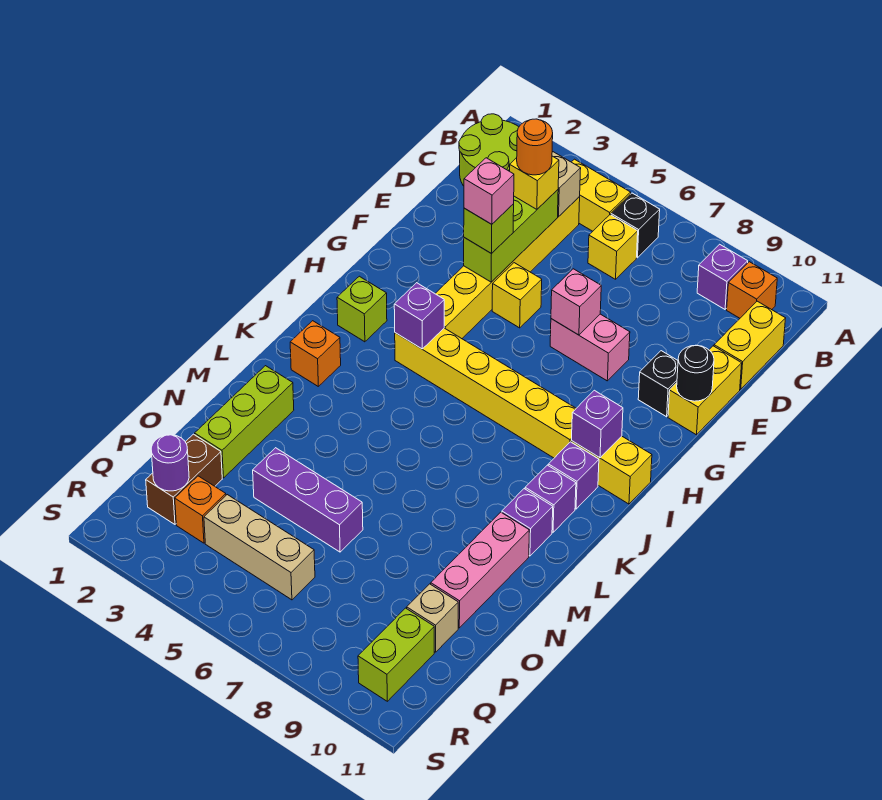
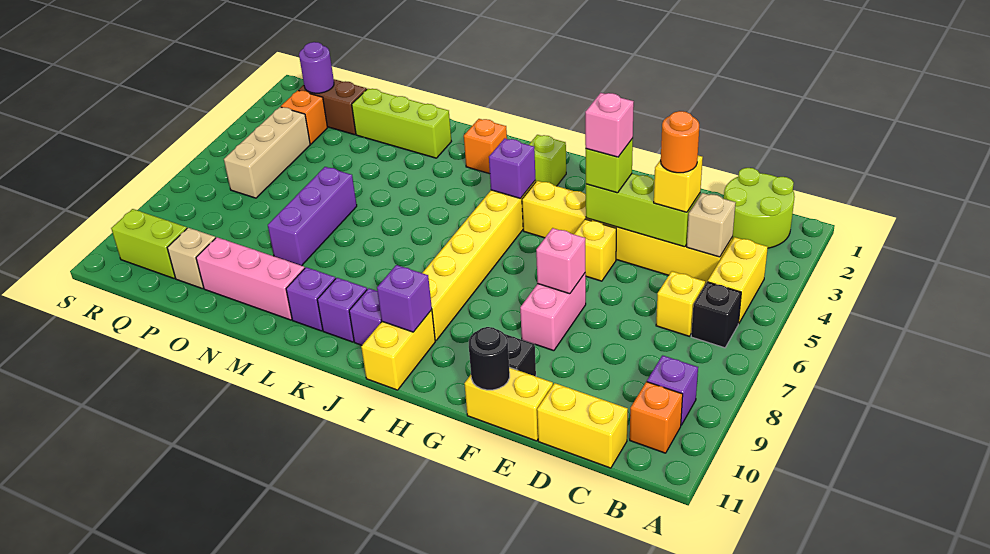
purple brick O4:O6 level 1 -> purple brick N6:N8 level 1

